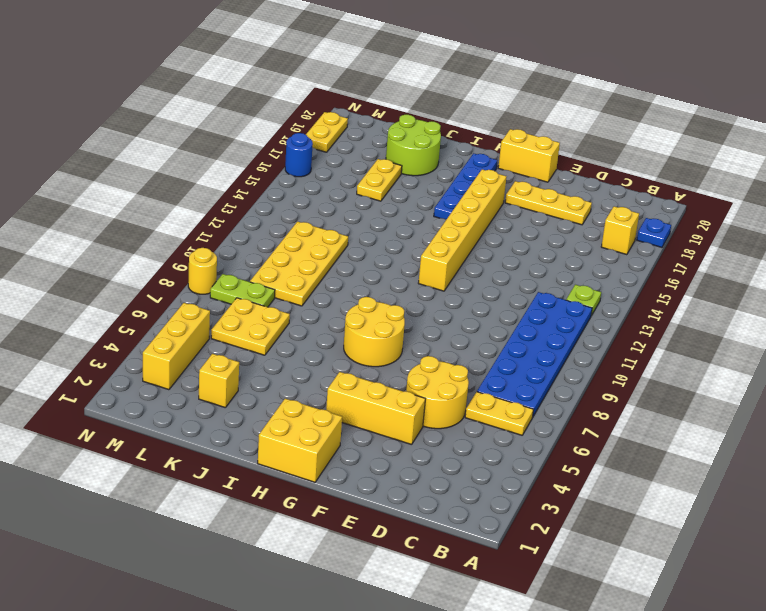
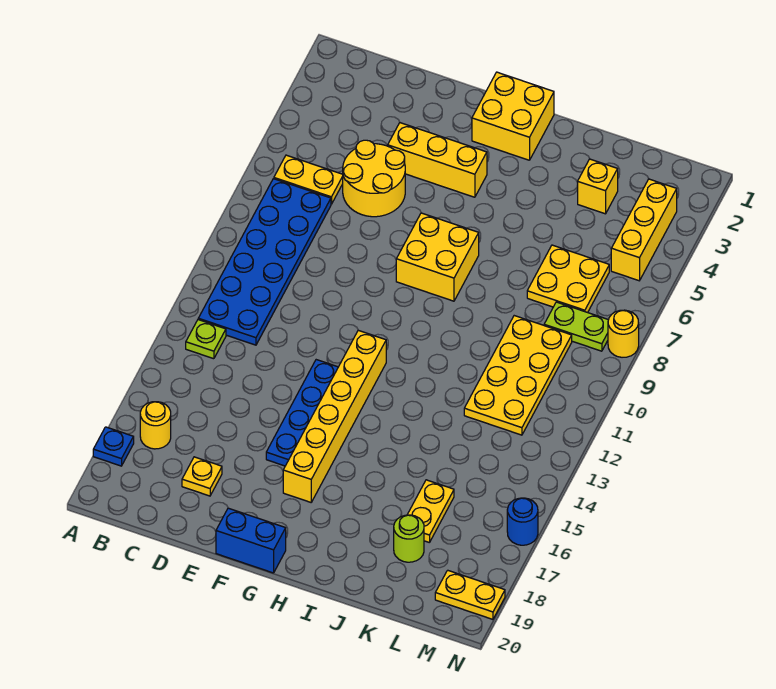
yellow brick B17 level 1 -> yellow round brick B17 level 1
yellow plate D18:F18 level 1 -> yellow plate D18 level 1
yellow brick F20:G20 level 1 -> blue brick F20:G20 level 1
yellow round brick G7:H8 level 1 -> yellow brick G7:H8 level 1
blue plate H16:H19 level 1 -> blue plate F13:F16 level 1
lime round brick J18:K19 level 1 -> lime round brick K18 level 1
yellow plate N18:N19 level 1 -> yellow plate M19:N19 level 1

